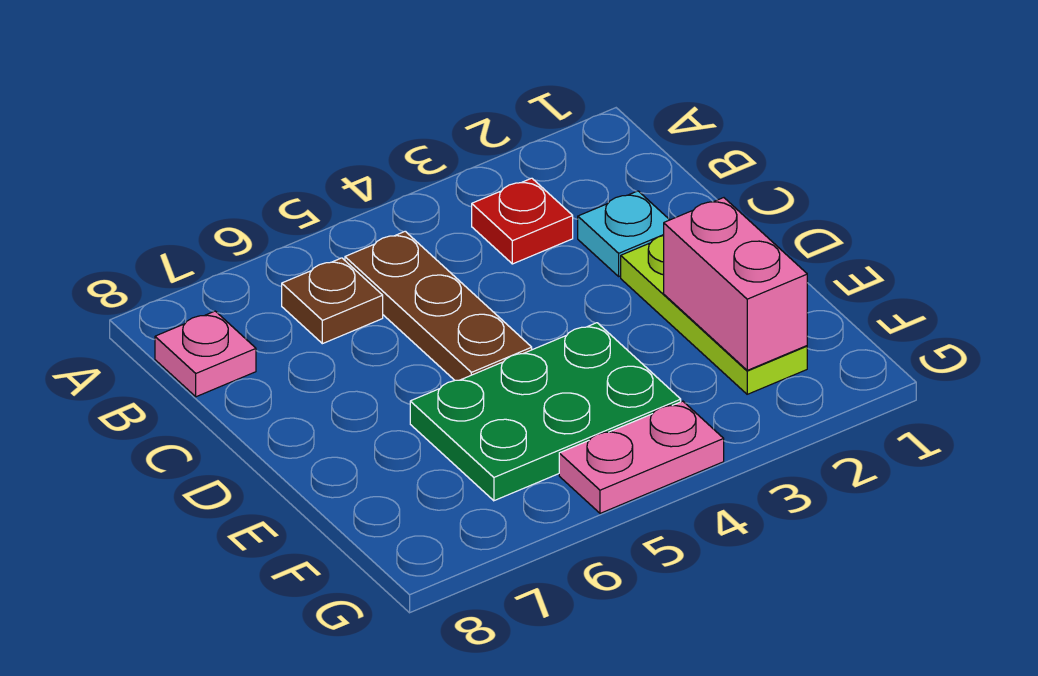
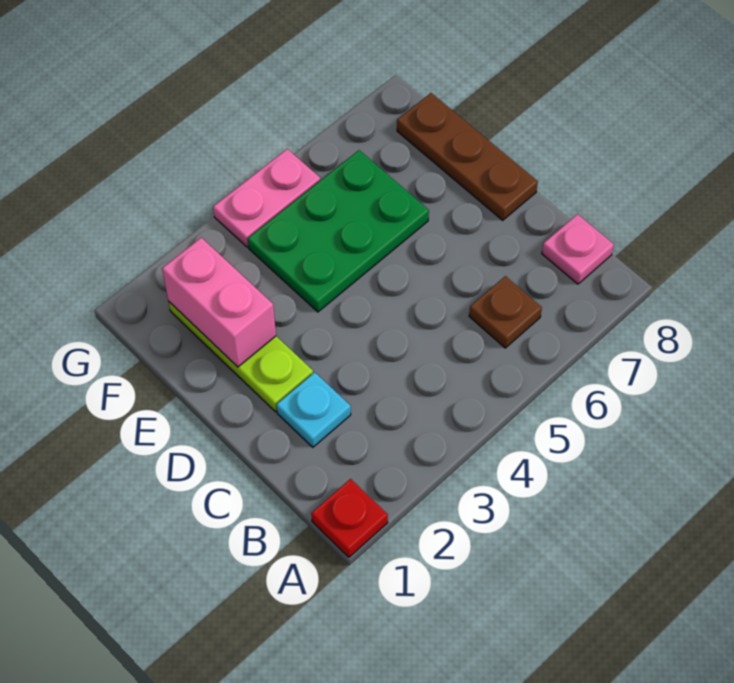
red plate B3 level 1 -> red plate A1 level 1
brown plate B5:D5 level 1 -> brown plate D8:F8 level 1

